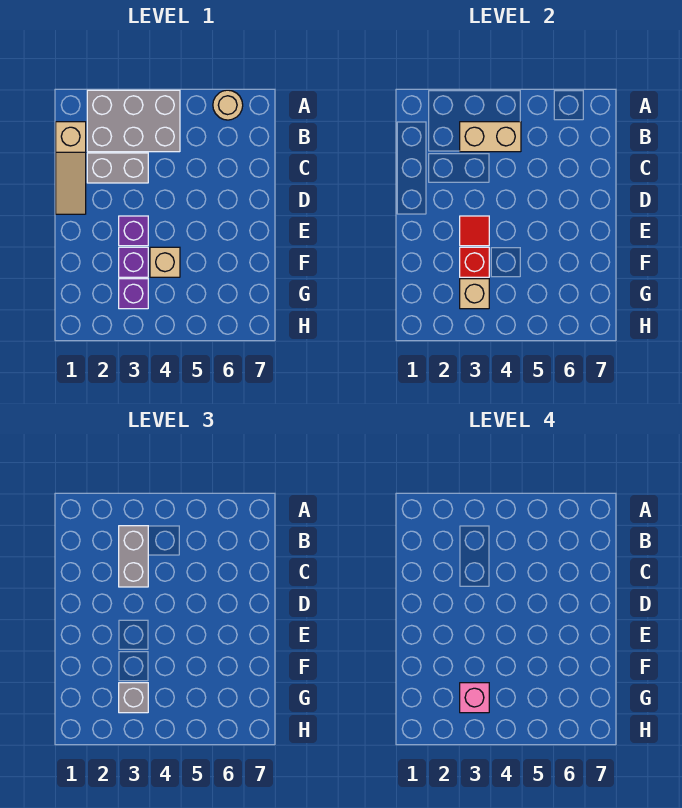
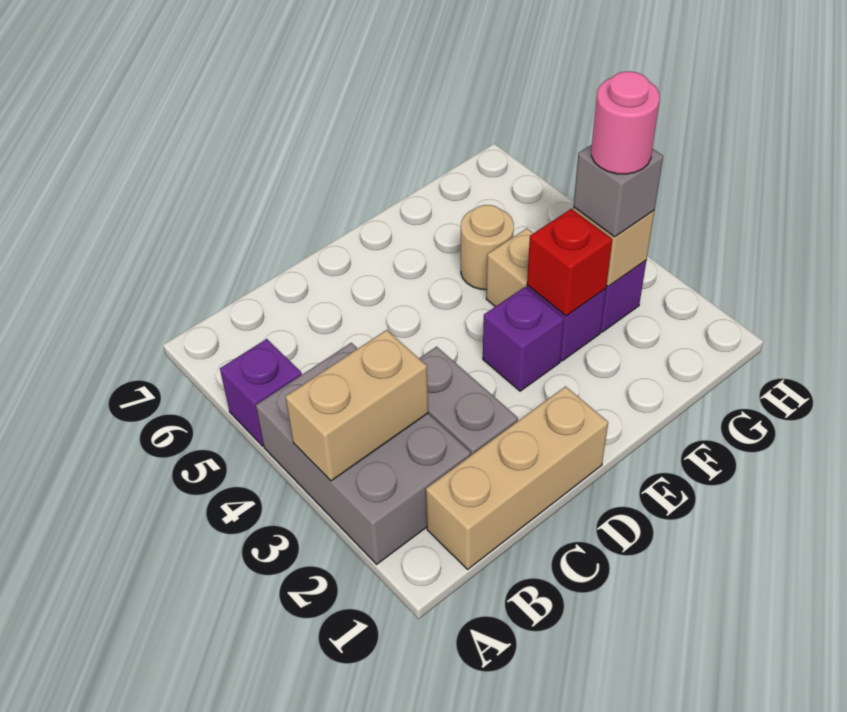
none -> purple brick A5 level 1
tan round brick A6 level 1 -> tan round brick F5 level 1
tan slope B1:D1 level 1 top B -> tan brick B1:D1 level 1
tan brick B3:B4 level 2 -> tan brick A3:B3 level 2
grey brick B3:C3 level 3 -> none
red tile E3 level 2 -> none
pink brick G3 level 4 -> pink round brick G3 level 4

